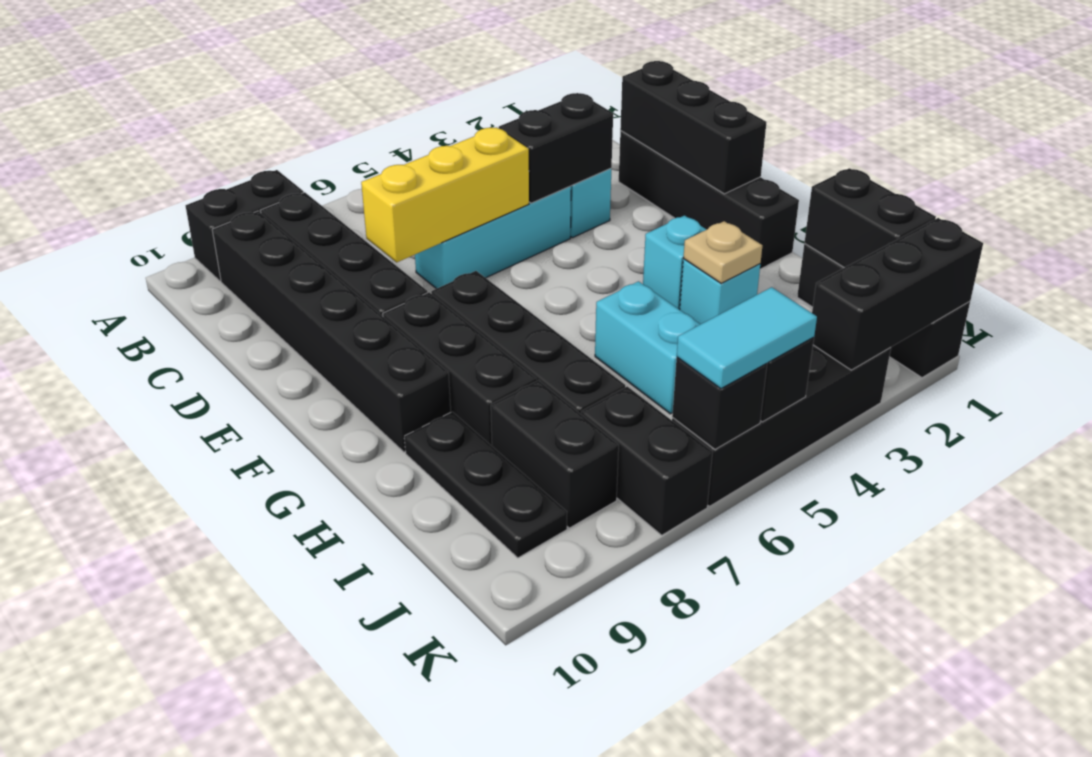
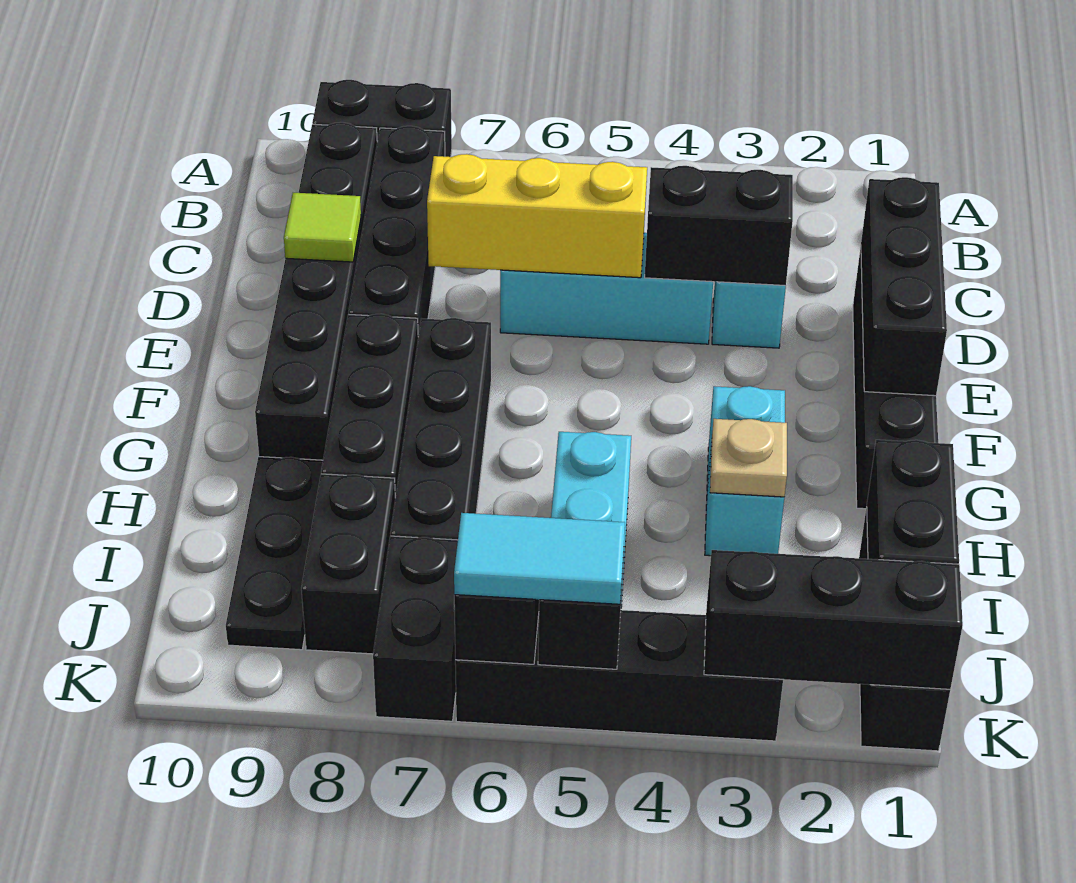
none -> lime tile D9 level 2

